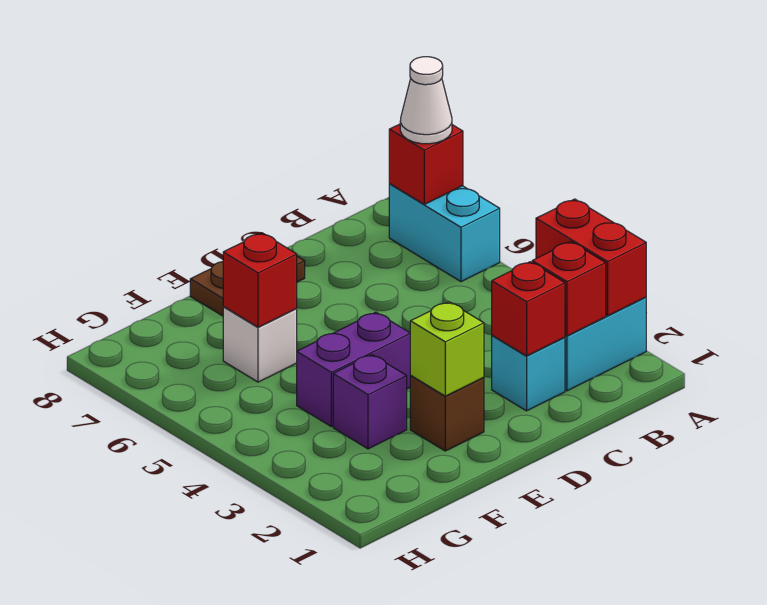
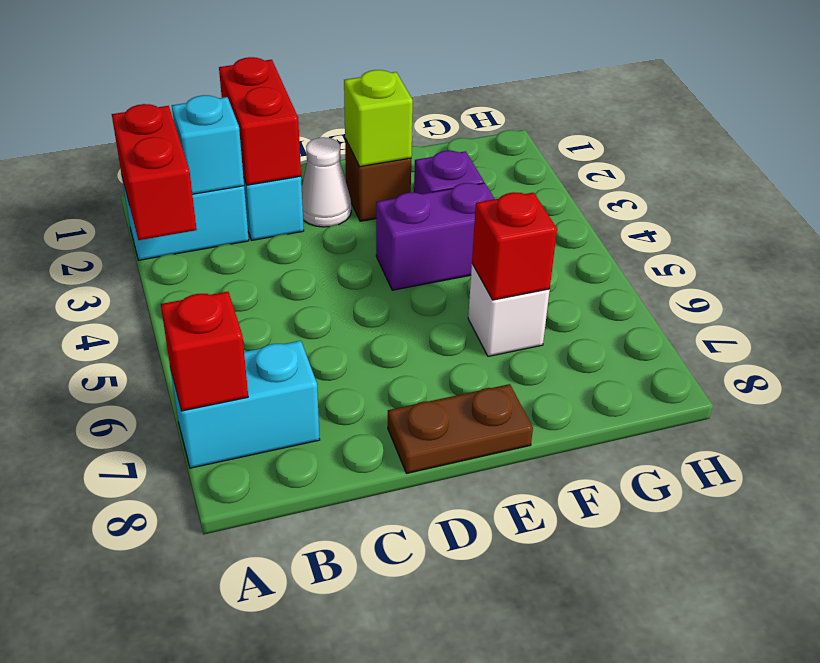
cyan brick A6:A7 level 1 -> cyan brick A7:B7 level 1
white cone A7 level 3 -> white cone D2 level 1
red brick B2 level 2 -> cyan brick B2 level 2
red brick C2 level 2 -> red brick C1:C2 level 2

